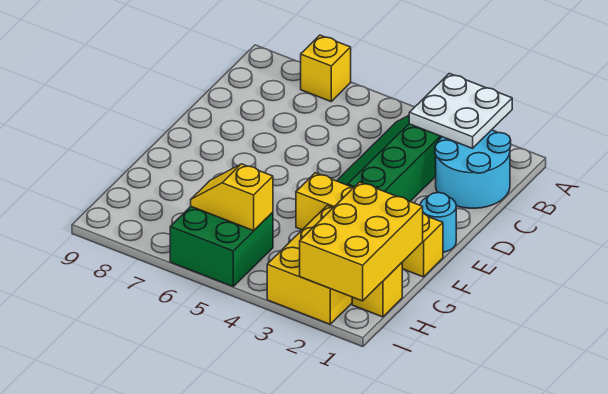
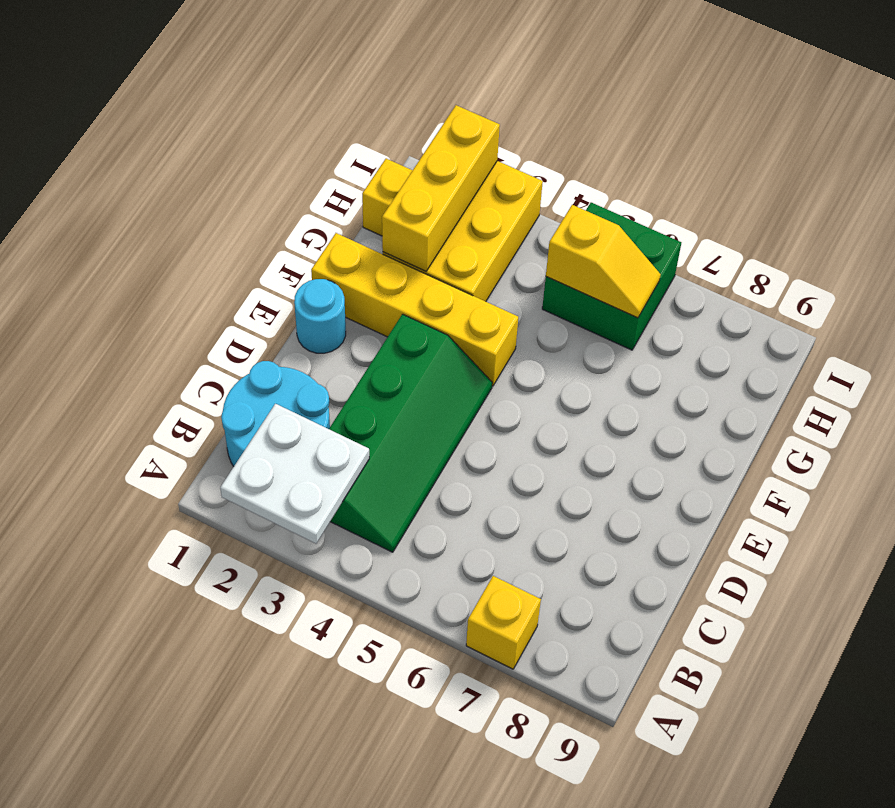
yellow brick G1:I2 level 2 -> yellow brick G2:I2 level 2

